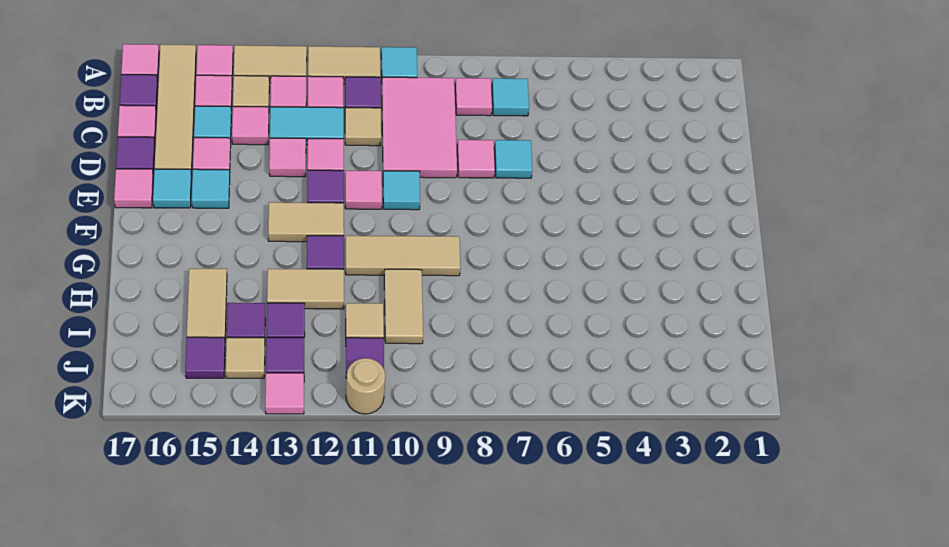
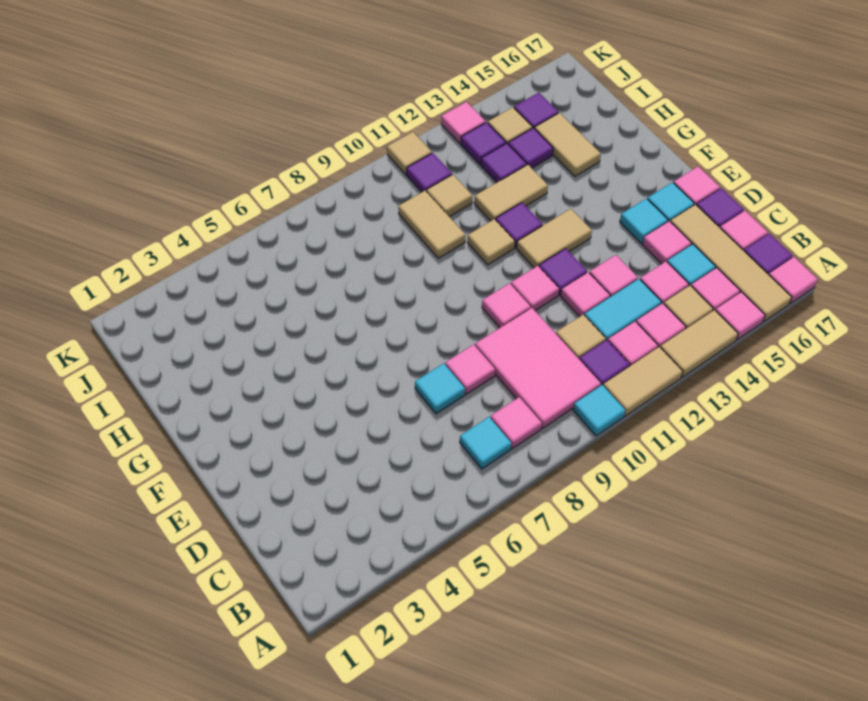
cyan tile E10 level 1 -> pink tile E10 level 1
tan tile G9:G11 level 1 -> tan tile G11 level 1
tan round brick K11 level 1 -> tan tile K11 level 1

